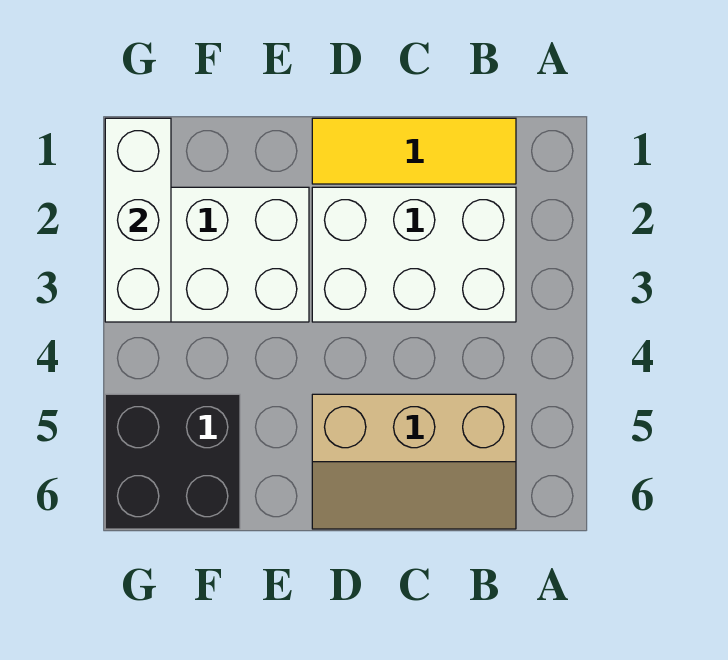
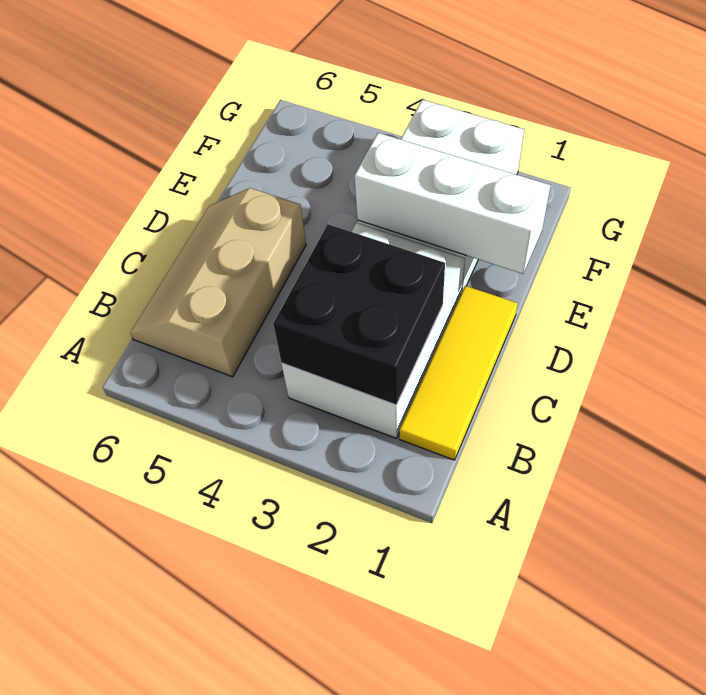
black brick F5:G6 level 1 -> black brick B2:C3 level 2
white brick G1:G3 level 2 -> white brick E1:E3 level 2

